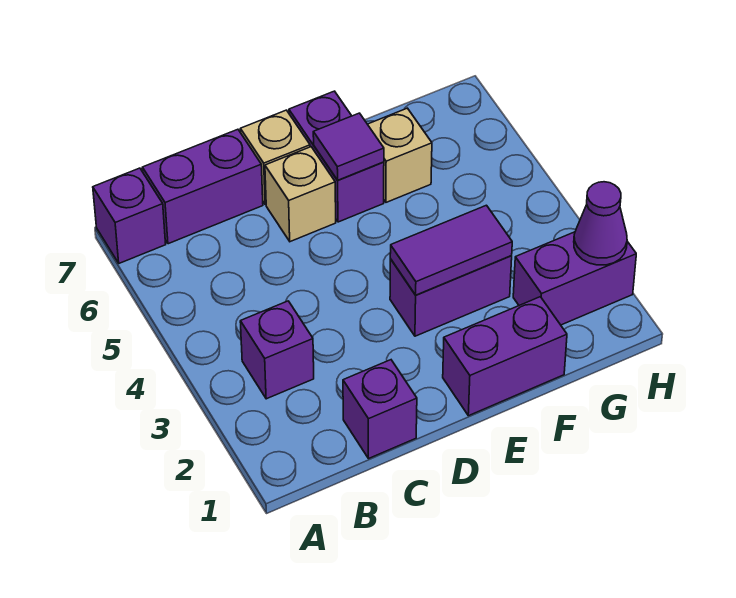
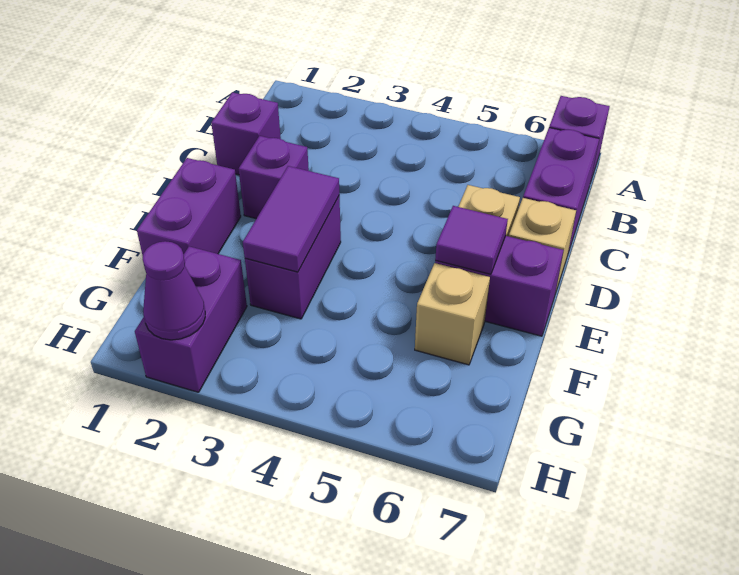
purple brick B3 level 1 -> purple brick D2 level 1

